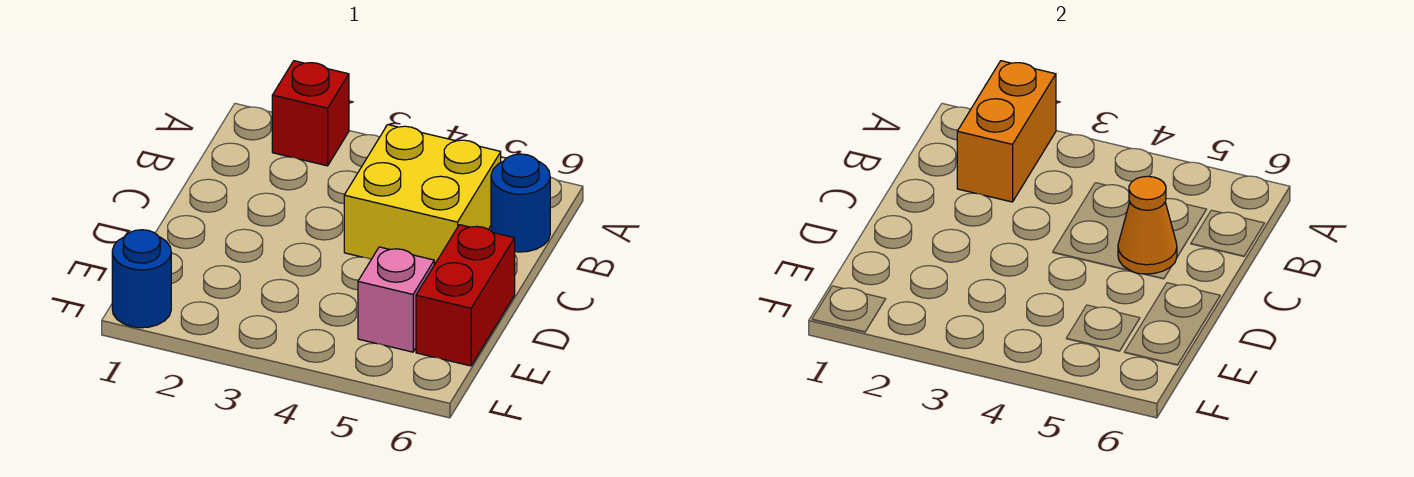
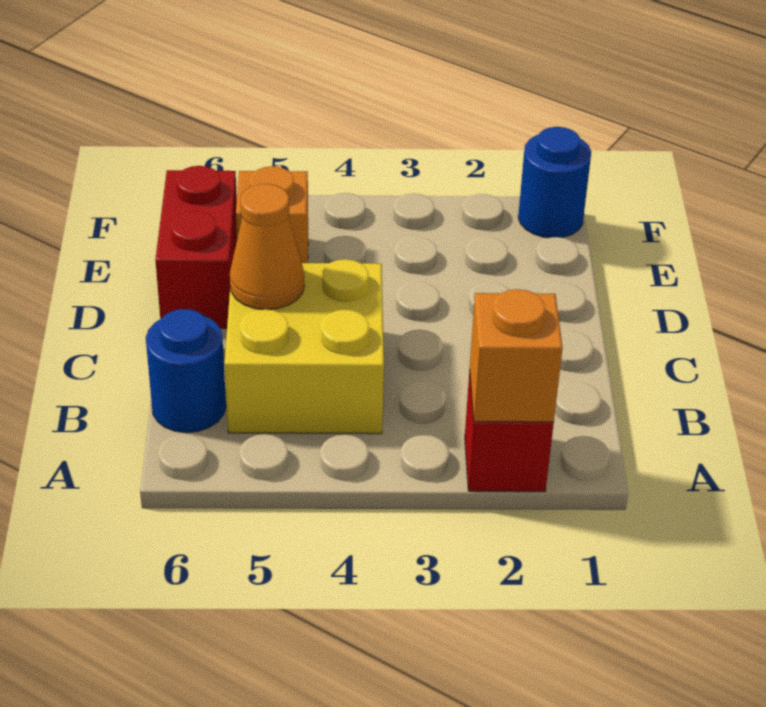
orange brick A2:B2 level 2 -> orange brick A2 level 2
pink brick E5 level 1 -> orange brick E5 level 1

